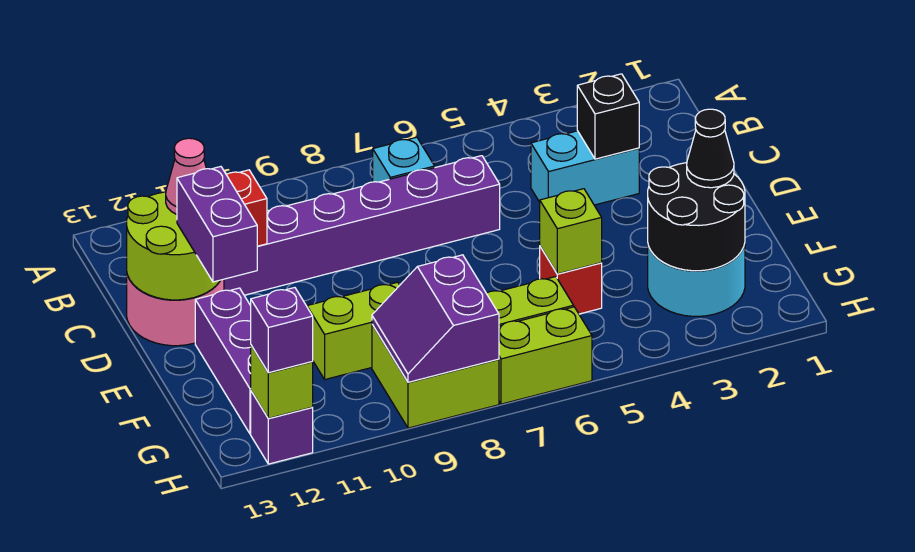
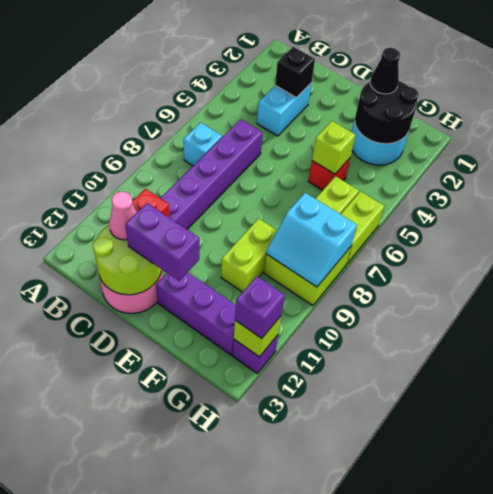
purple slope G8:H9 level 2 top 8 -> cyan slope G8:H9 level 2 top 8

